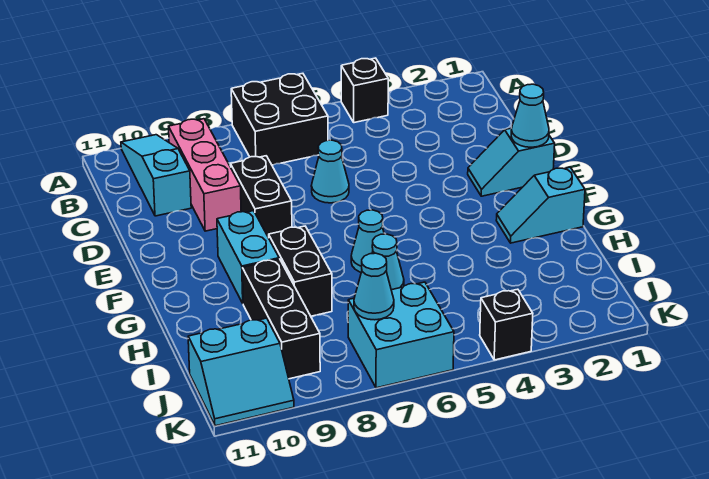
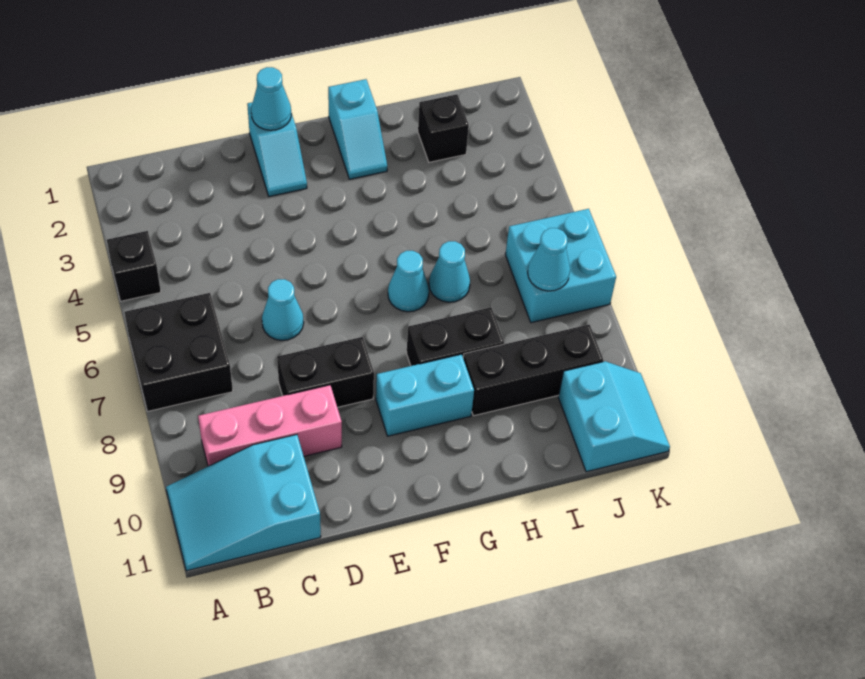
cyan slope A10:C10 level 1 top C -> cyan slope A10:C11 level 1 top C
black brick K4 level 1 -> black brick I2 level 1

